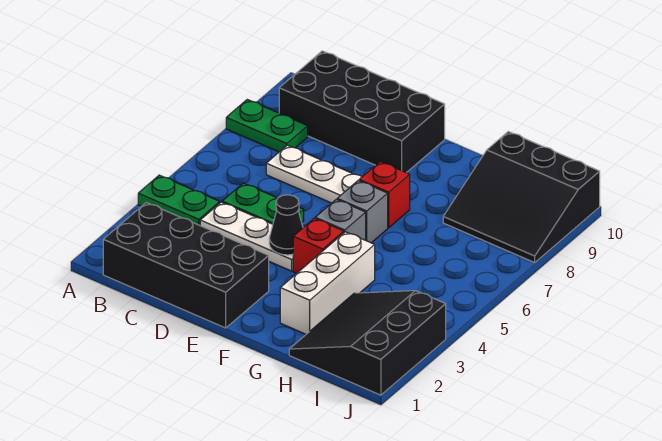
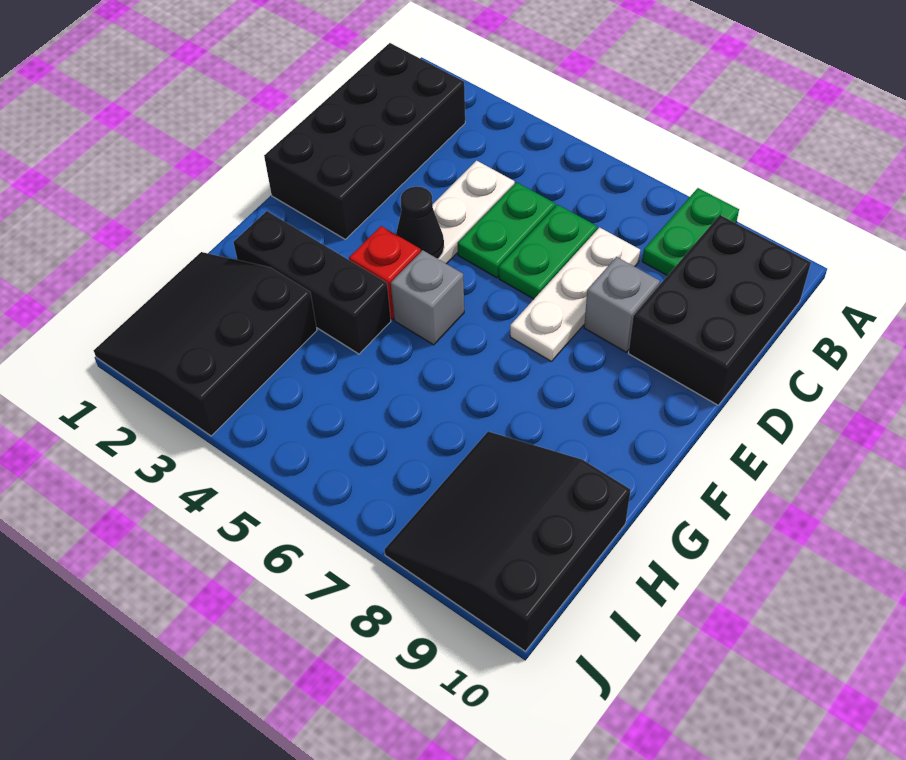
green plate A4:B4 level 1 -> green plate C6:D6 level 1
black brick B9:E10 level 1 -> black brick B9:D10 level 1
grey brick F6 level 1 -> grey brick D8 level 1
red brick F7 level 1 -> none
white brick G2:G4 level 1 -> black brick G2:G4 level 1
black slope H1:J3 level 1 top J -> black slope H1:J3 level 1 top 3

